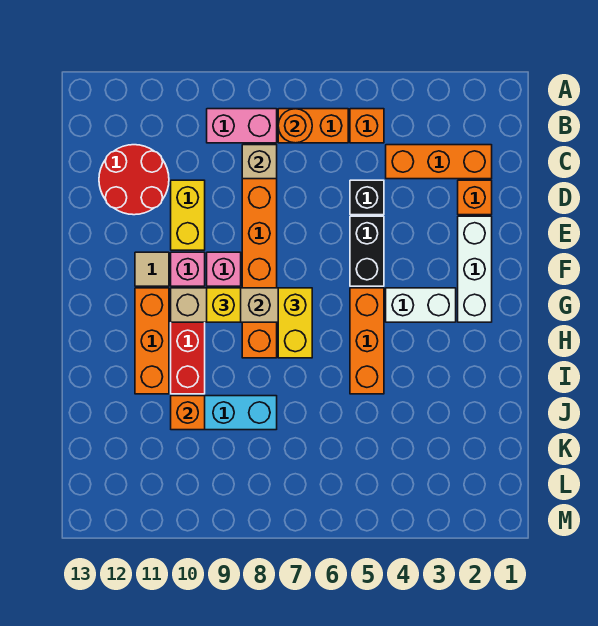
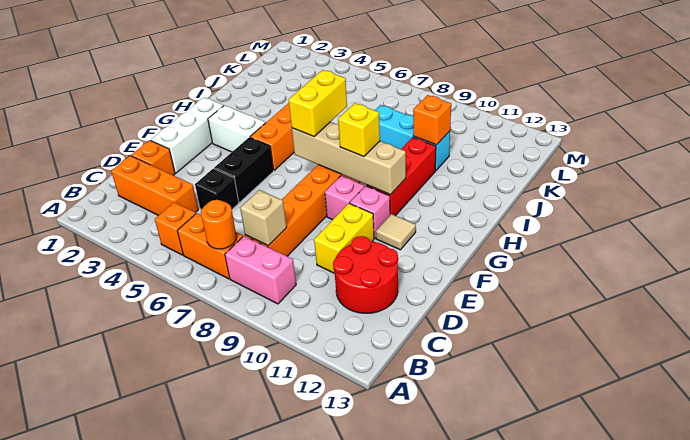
orange brick G11:I11 level 1 -> none

